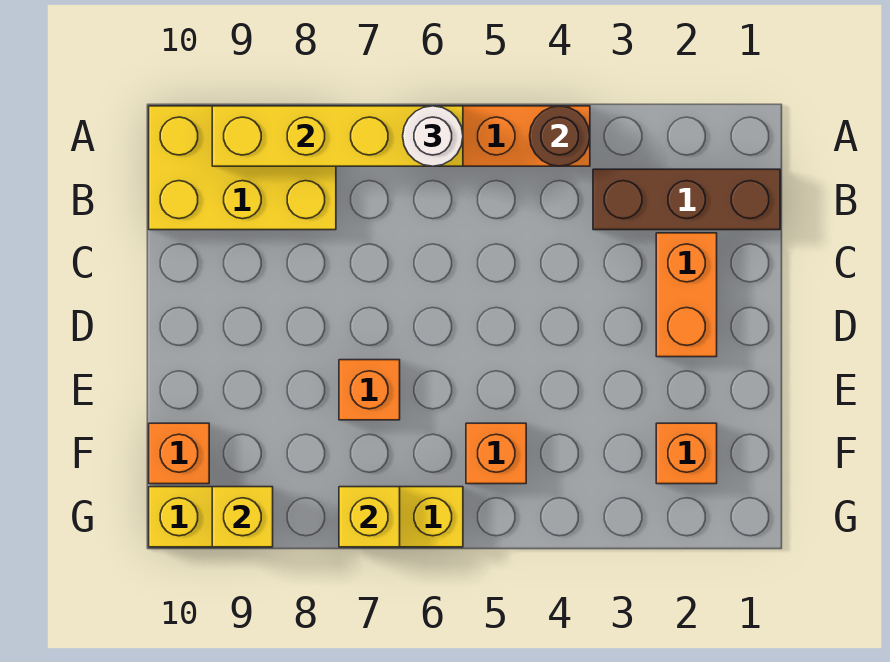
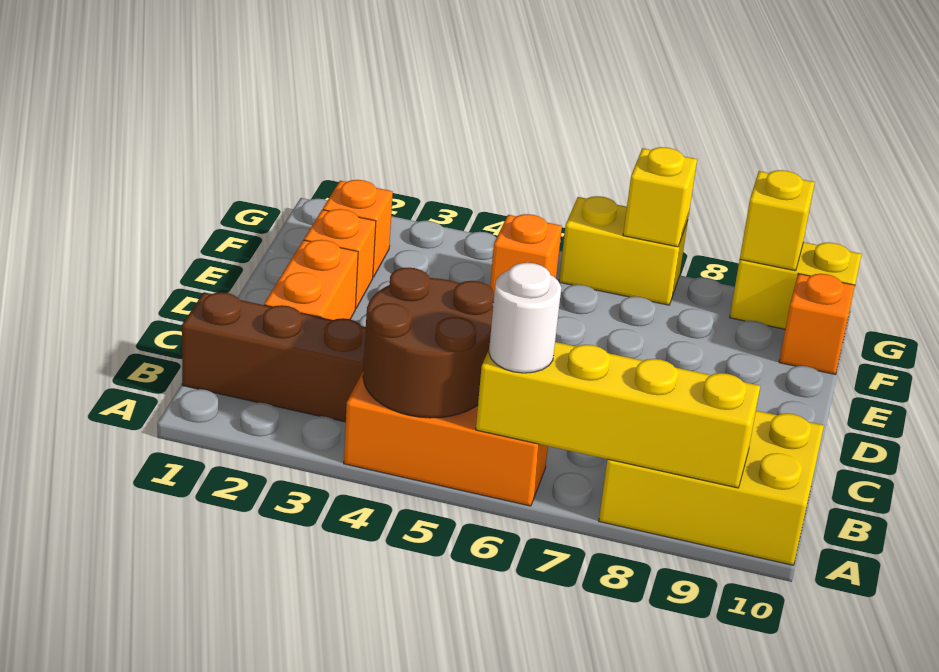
brown round brick A4 level 2 -> brown round brick A4:B5 level 2
orange brick E7 level 1 -> orange brick E2 level 1

